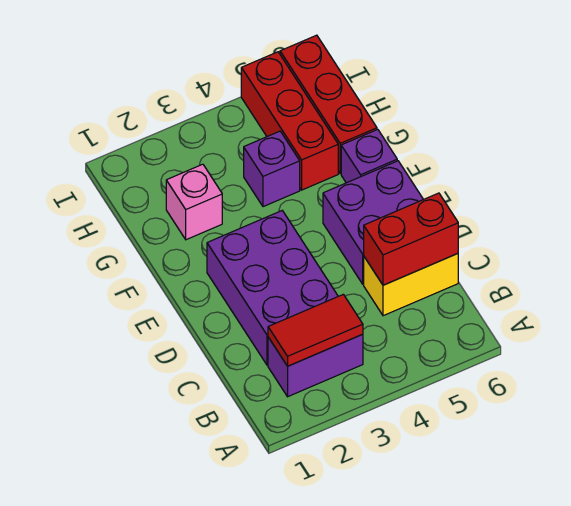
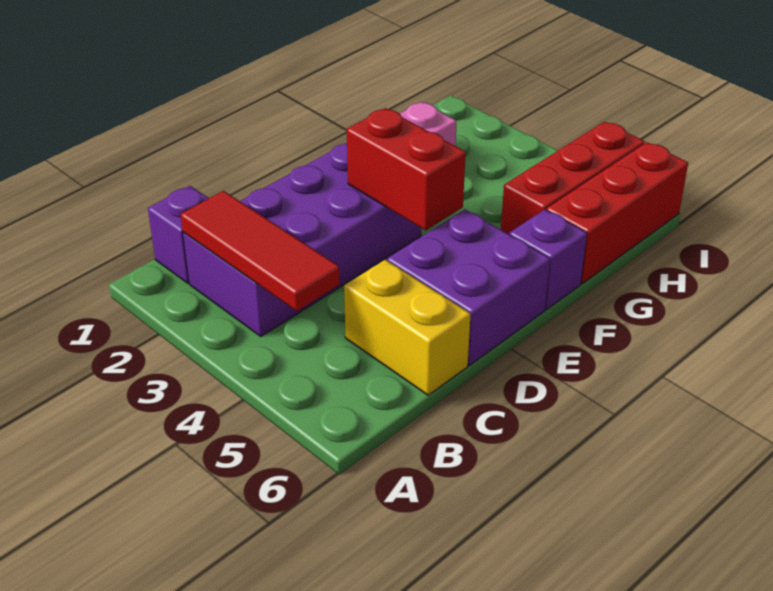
red tile B2:B3 level 2 -> red tile B2:B4 level 2
red brick C5:C6 level 2 -> red brick E3:E4 level 2
purple brick G4 level 1 -> purple brick B1 level 1

